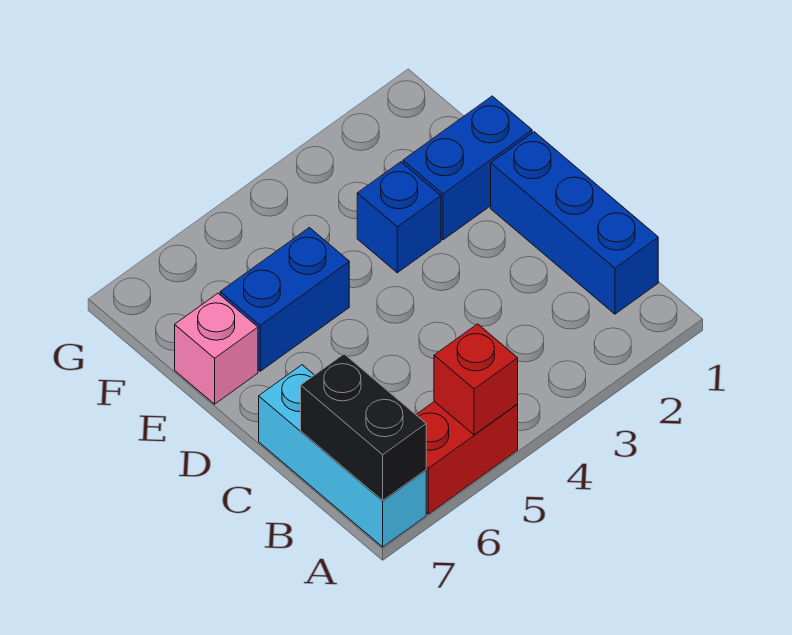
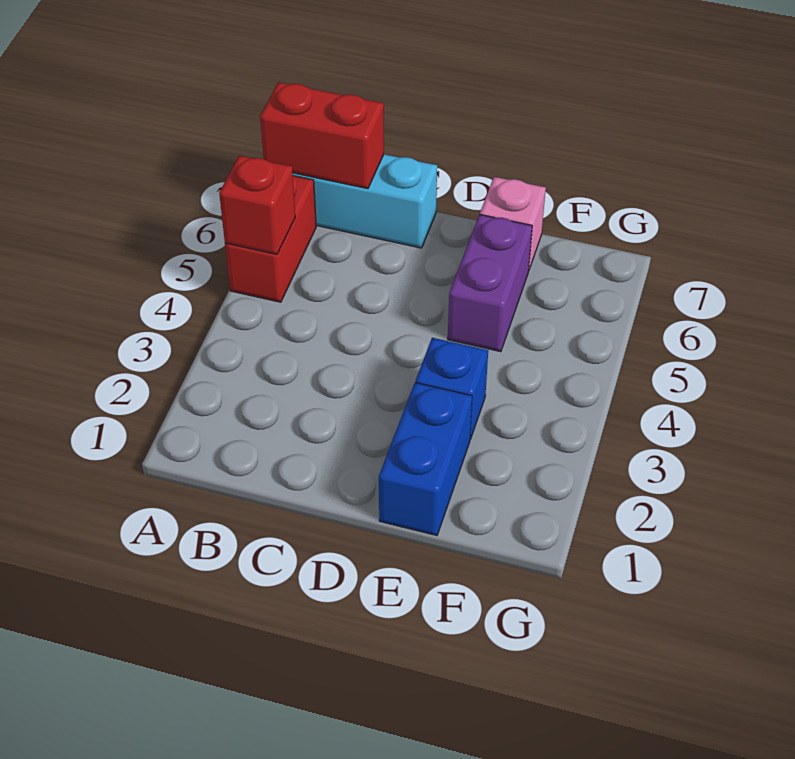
black brick A7:B7 level 2 -> red brick A7:B7 level 2
blue brick B1:D1 level 1 -> none
blue brick E5:E6 level 1 -> purple brick E5:E6 level 1

